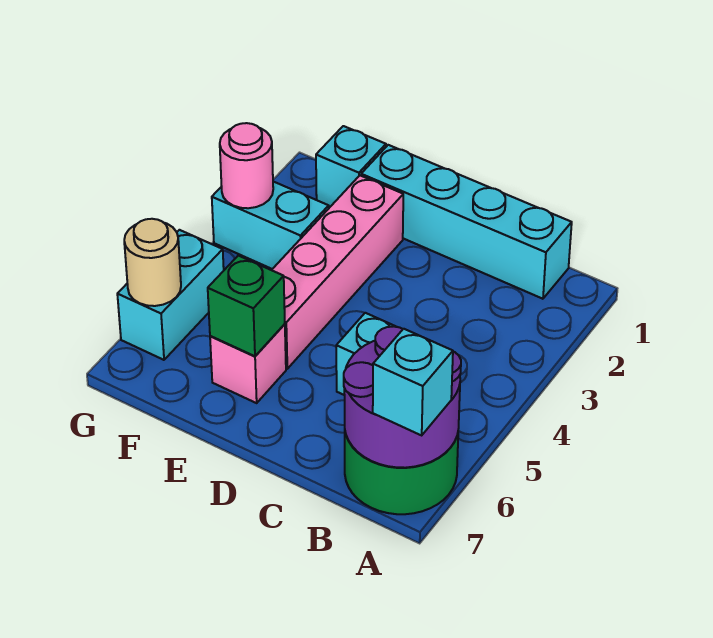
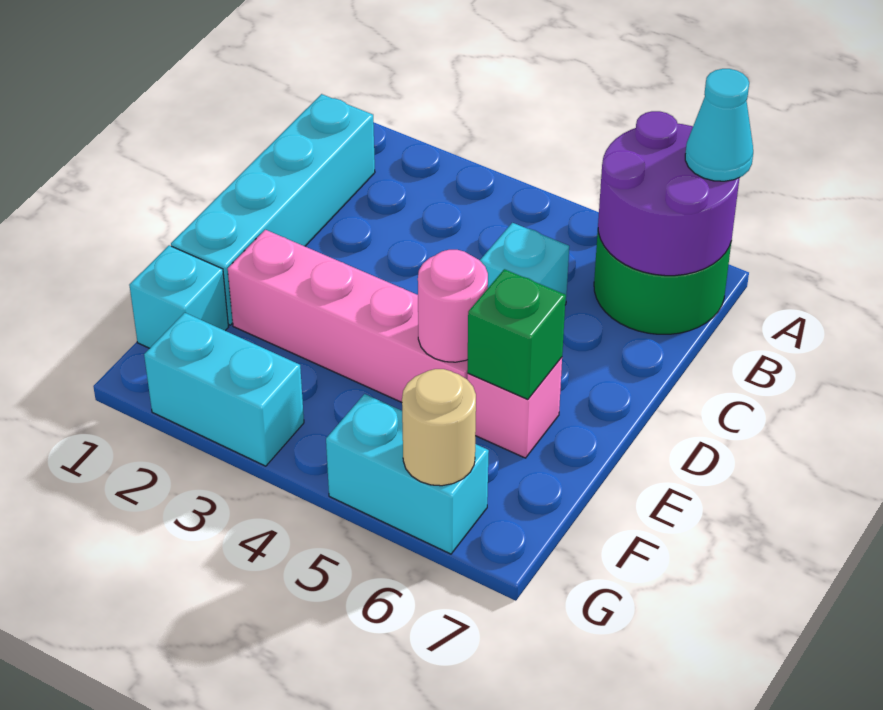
cyan brick A7 level 3 -> cyan cone A7 level 3
cyan brick F3:G3 level 1 -> cyan brick G2:G3 level 1
pink round brick G3 level 2 -> pink round brick E5 level 2

